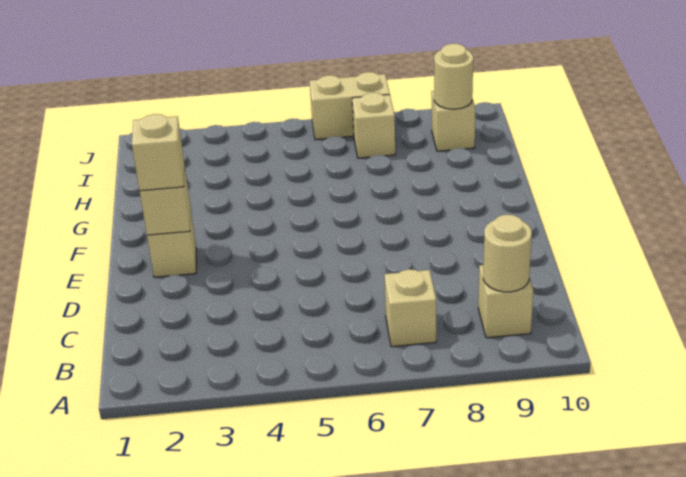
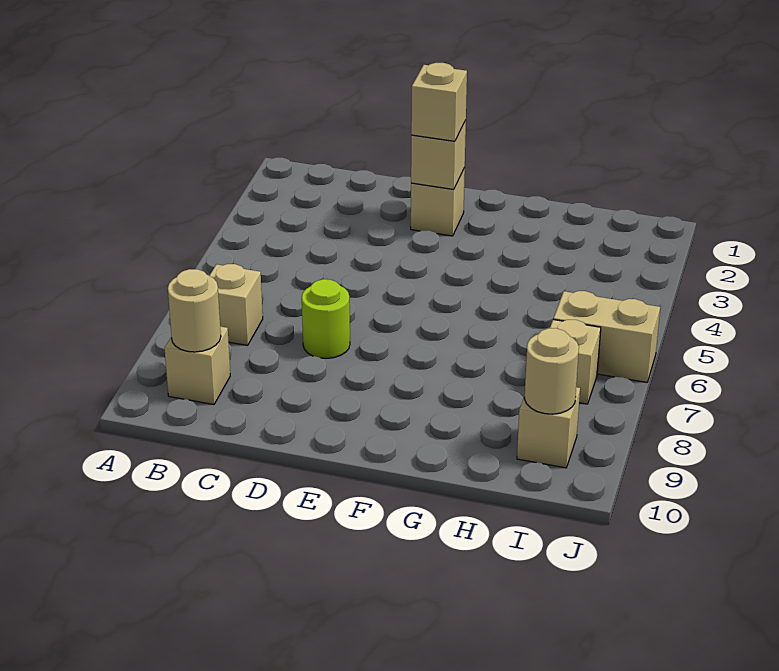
none -> lime round brick D7 level 1
tan brick J6:J7 level 1 -> tan brick I6:J6 level 1

